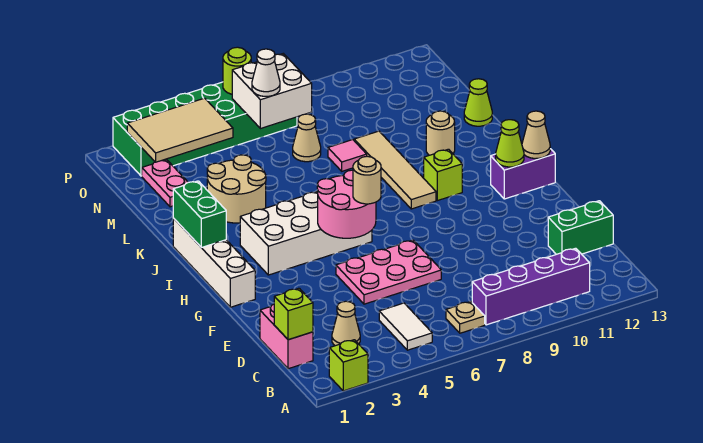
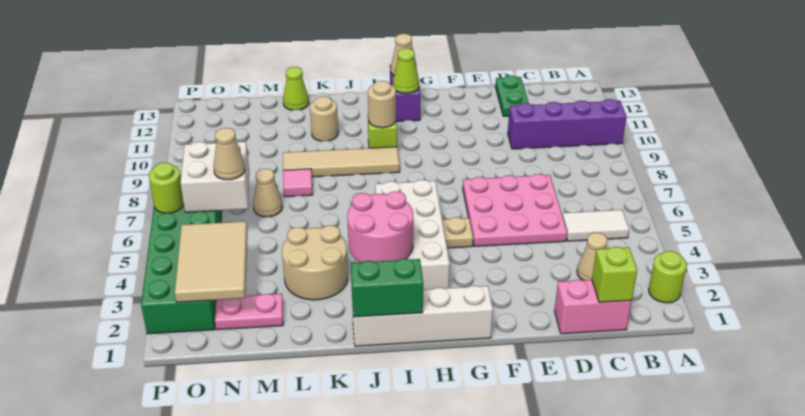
lime brick A2 level 1 -> lime round brick A2 level 1
tan plate B7 level 1 -> tan plate G5 level 1
purple brick B8:B11 level 1 -> purple brick A10:D10 level 1
green brick D12:D13 level 1 -> green plate D12:D13 level 1
pink plate E5:F7 level 1 -> pink plate D5:F7 level 1
pink round brick G5:H6 level 2 -> pink round brick I3:J4 level 2
tan round brick G6 level 3 -> tan round brick I10 level 2
white cone N6 level 3 -> tan cone N6 level 3

